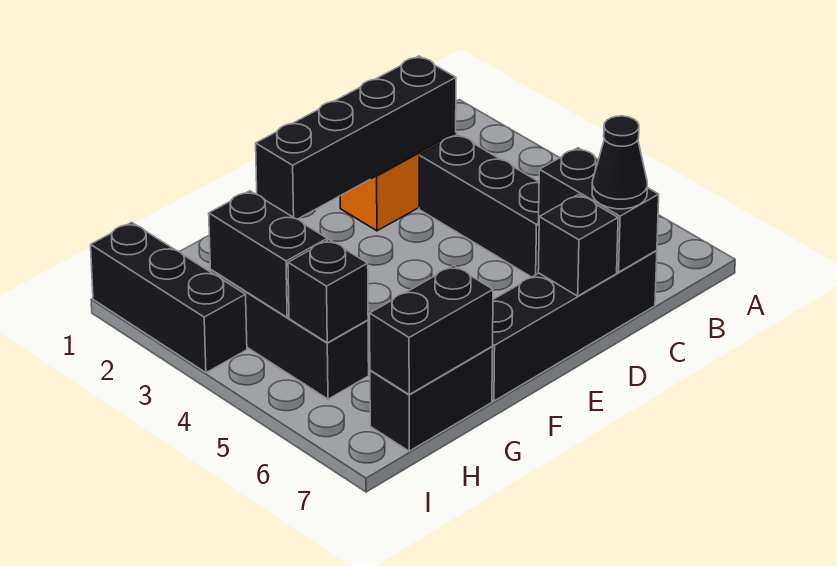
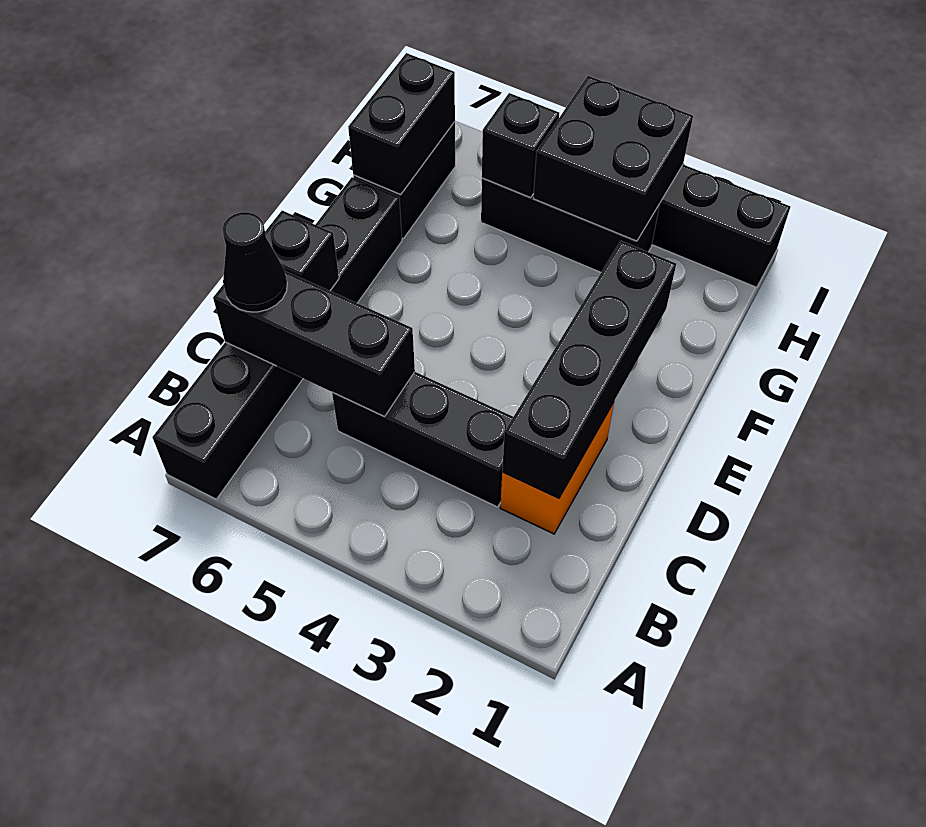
black brick C6:C7 level 2 -> black brick C5:C7 level 2
black brick C7:F7 level 1 -> black brick A7:F7 level 1
black brick H3:H4 level 2 -> black brick H3:I4 level 2

